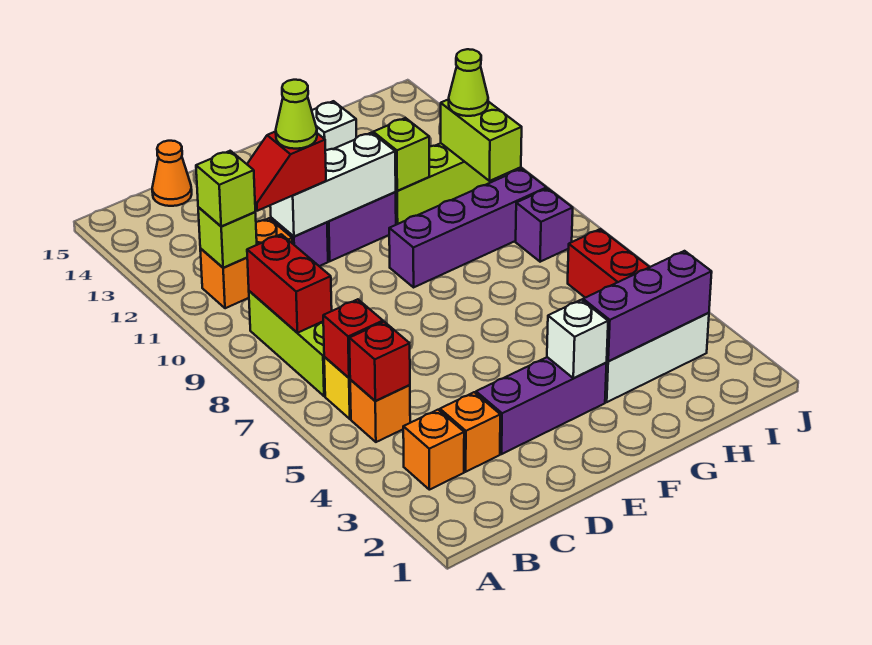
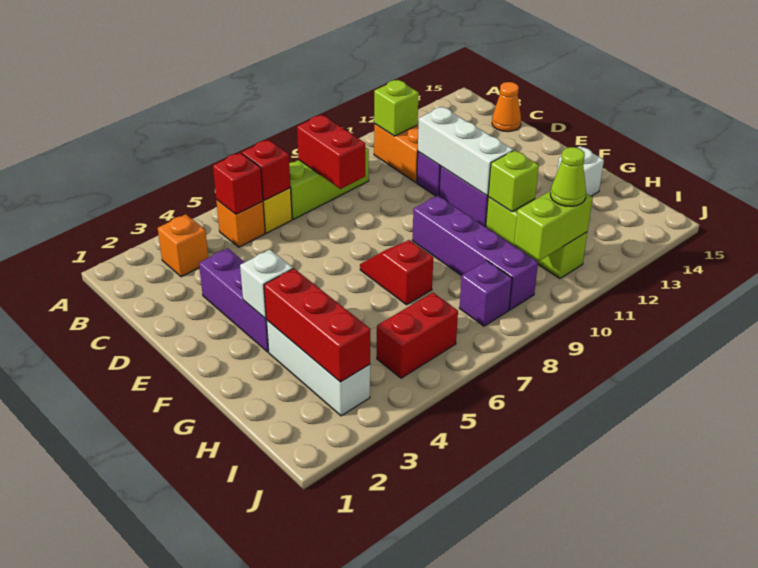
red brick B8:B9 level 2 -> red brick B8:C8 level 2
lime brick B11 level 3 -> none
orange brick C3 level 1 -> none
red slope C11:D11 level 3 top D -> red slope F7:G7 level 1 top G
lime cone D11 level 4 -> none
purple brick G3:I3 level 2 -> red brick G3:I3 level 2

